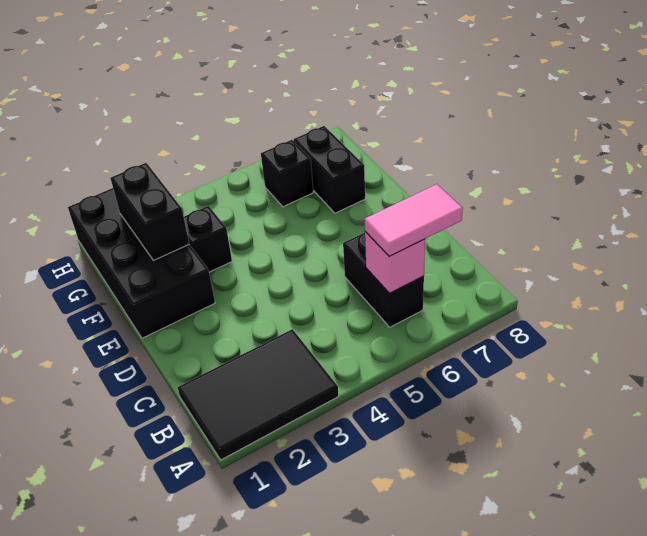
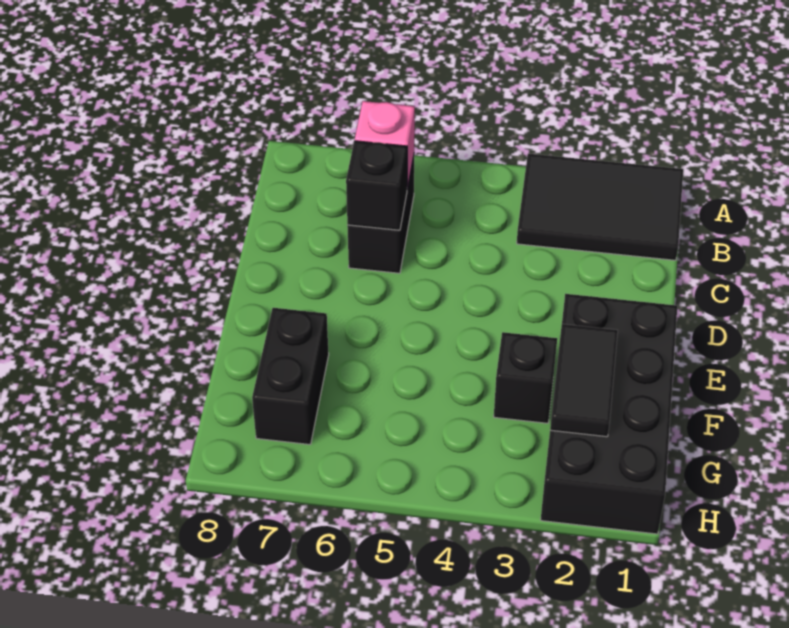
pink tile B6:B7 level 3 -> none
black brick F2:G2 level 2 -> black tile F2:G2 level 2
black brick G6 level 1 -> black brick C6 level 2

